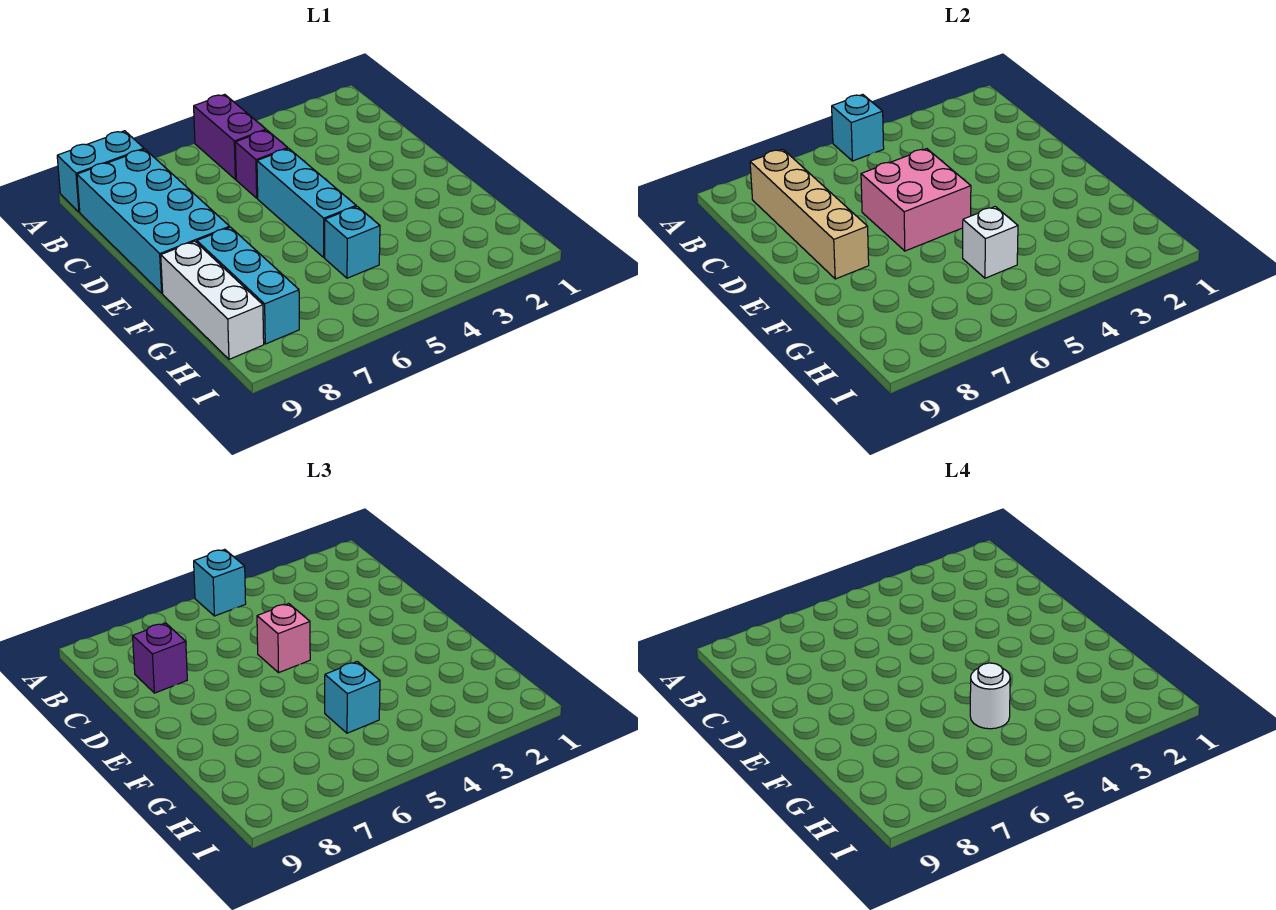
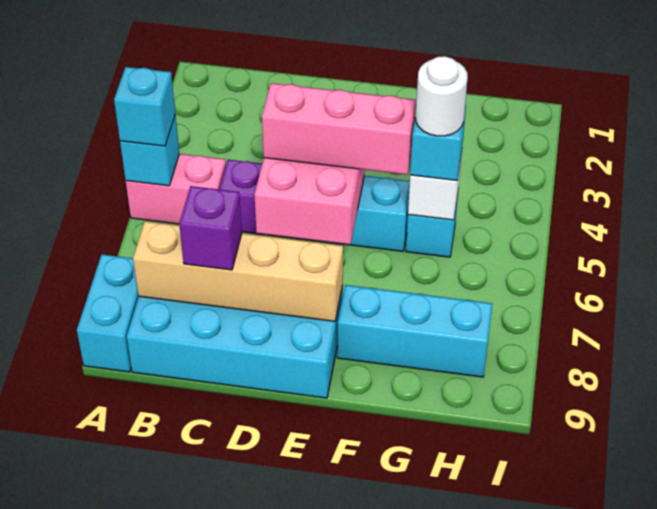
purple brick A5:B5 level 1 -> pink brick A5:B5 level 1
pink brick D5 level 3 -> pink brick D5:F5 level 3
white brick F9:H9 level 1 -> none

